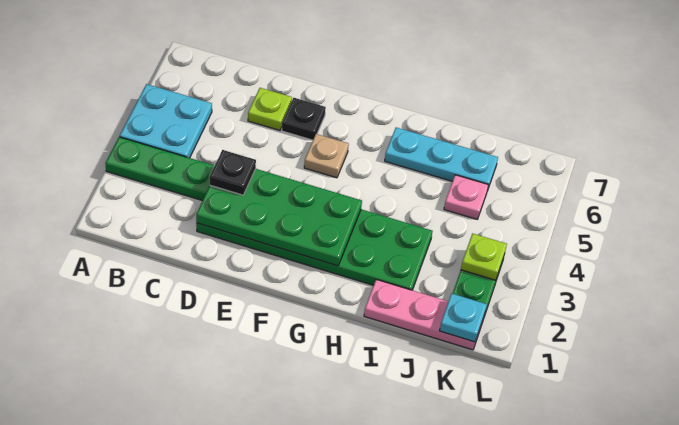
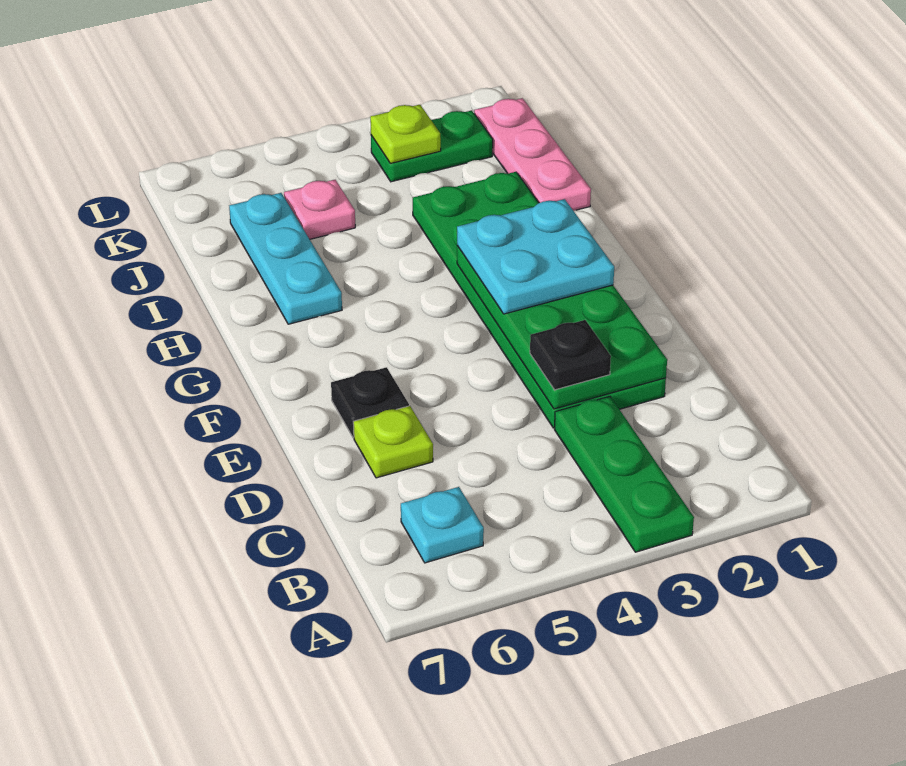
cyan plate A4:B5 level 1 -> cyan plate F2:G3 level 3
tan plate F5 level 1 -> none
cyan plate K1 level 2 -> cyan plate B6 level 1

